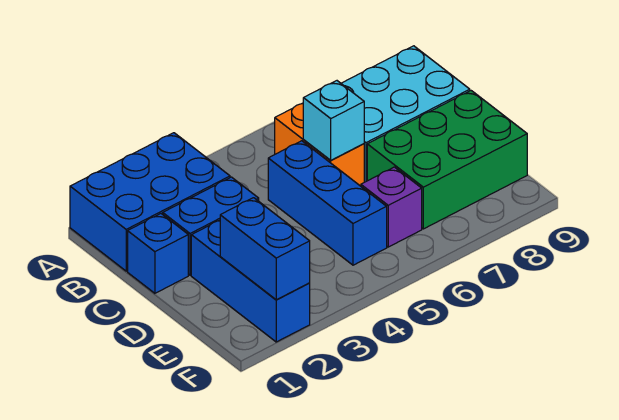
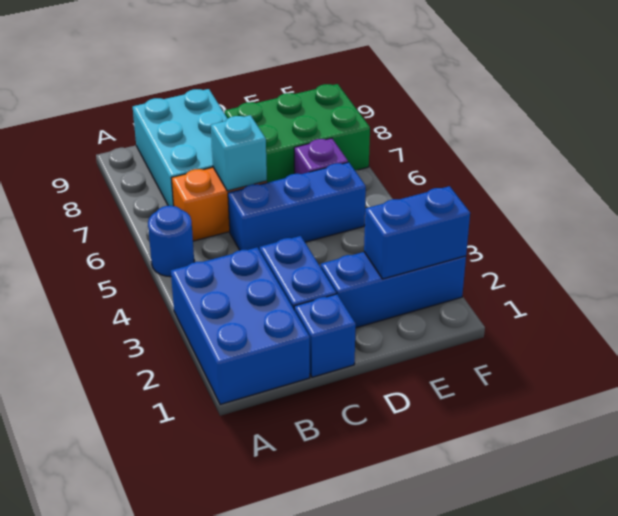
none -> blue round brick A5 level 1
green brick D7:E9 level 1 -> green brick D7:F8 level 1

